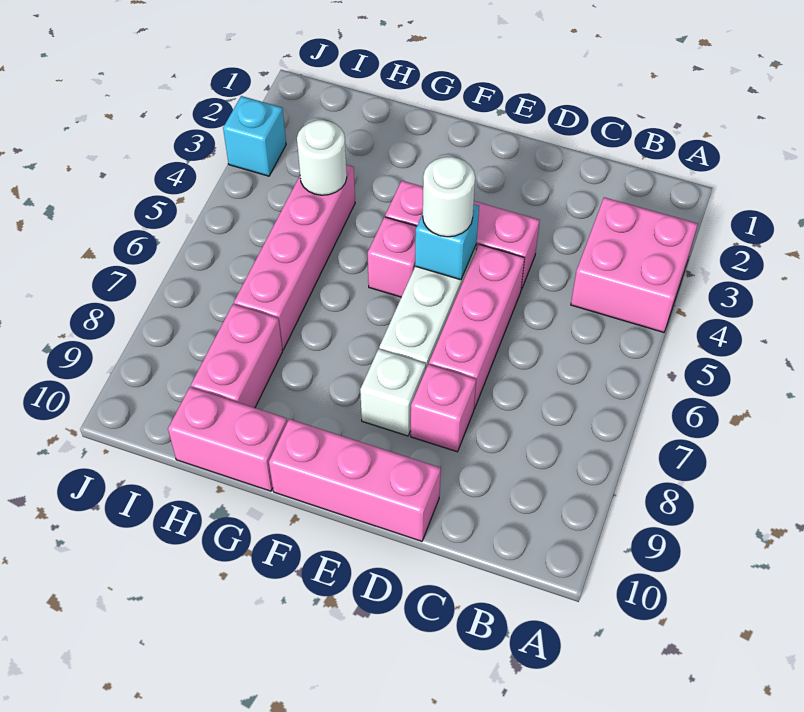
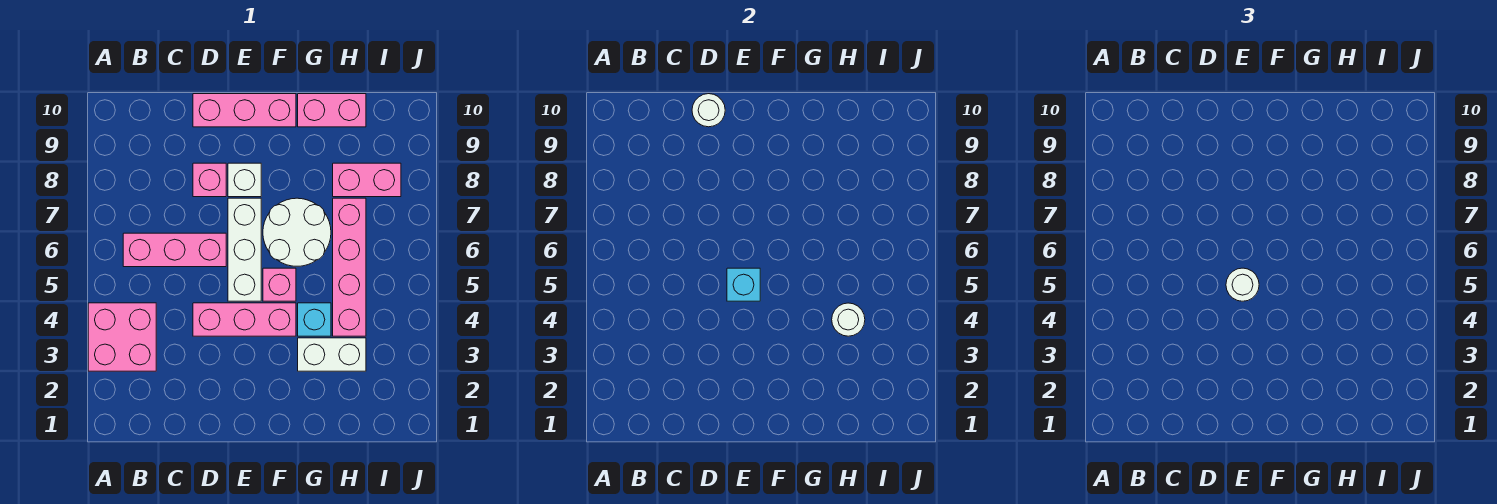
pink brick D5:D7 level 1 -> pink brick B6:D6 level 1
none -> white round brick D10 level 2
none -> white round brick F6:G7 level 1
none -> white brick G3:H3 level 1
pink brick H8:H9 level 1 -> pink brick H8:I8 level 1
cyan brick J3 level 1 -> cyan brick G4 level 1

